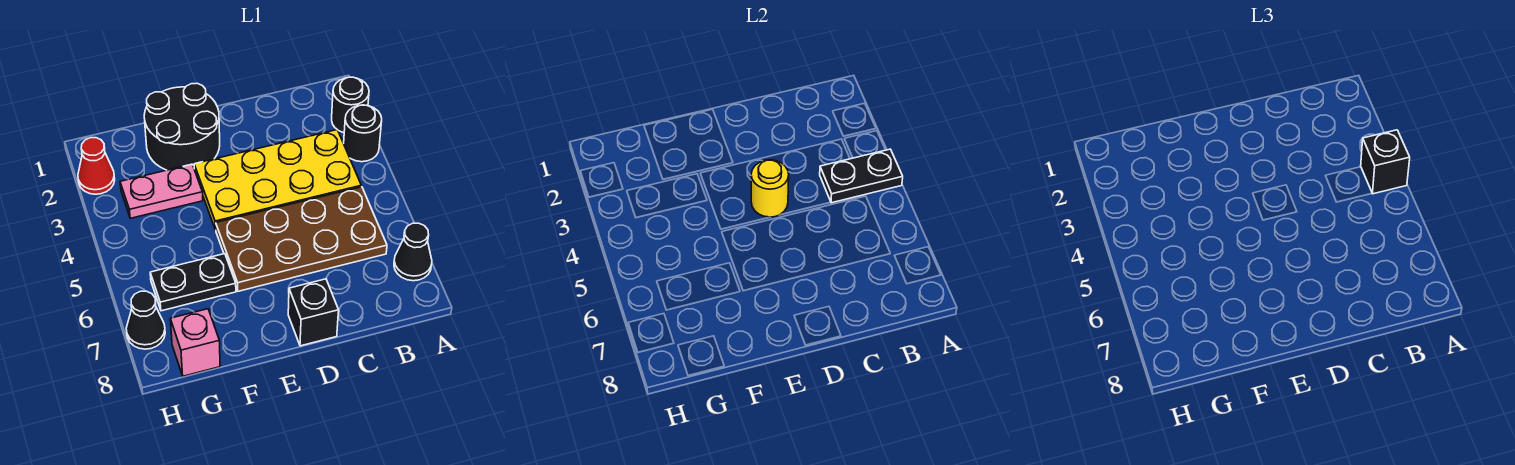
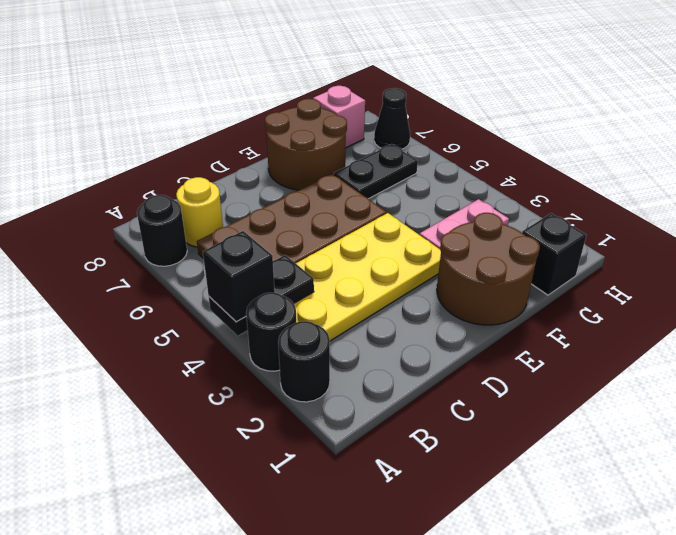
black cone A7 level 1 -> black round brick A7 level 1
yellow round brick D4 level 2 -> yellow round brick B7 level 1
black brick D8 level 1 -> black brick G1 level 1
black round brick E1:F2 level 1 -> brown round brick E1:F2 level 1
none -> brown round brick E7:F8 level 1
red cone H2 level 1 -> none

